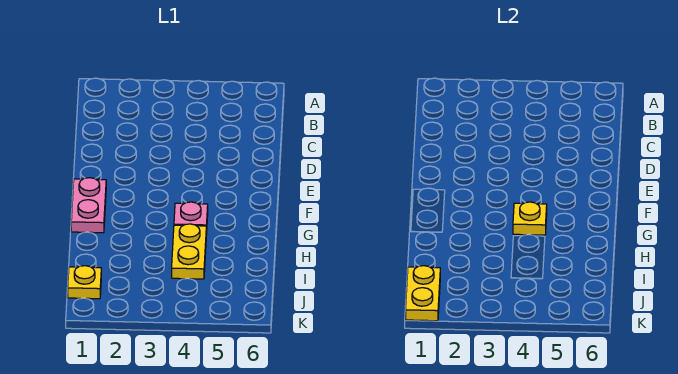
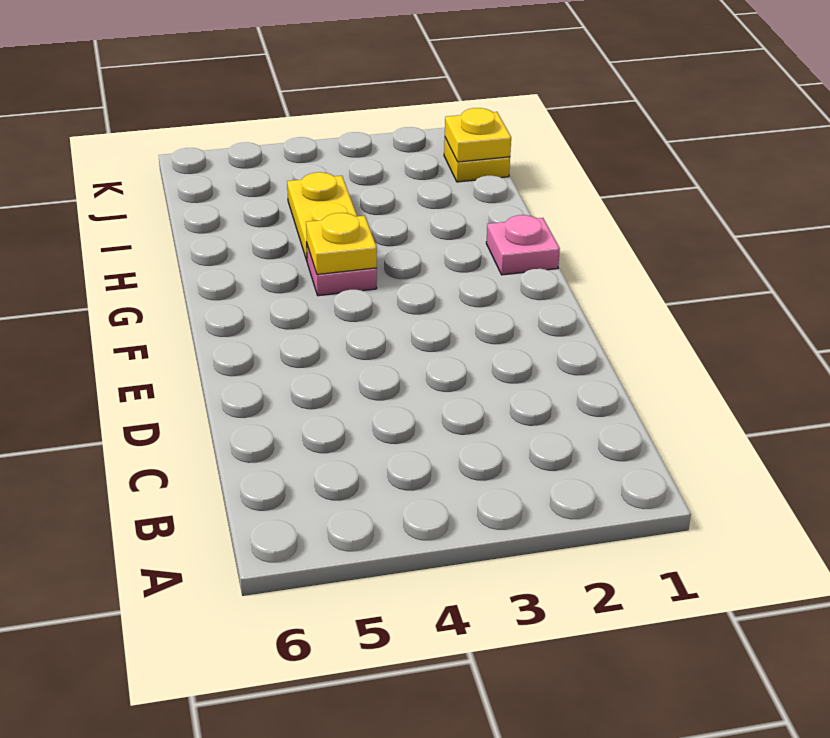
pink plate F1:G1 level 1 -> pink plate G1 level 1
yellow plate J1:K1 level 2 -> yellow plate J1 level 2

